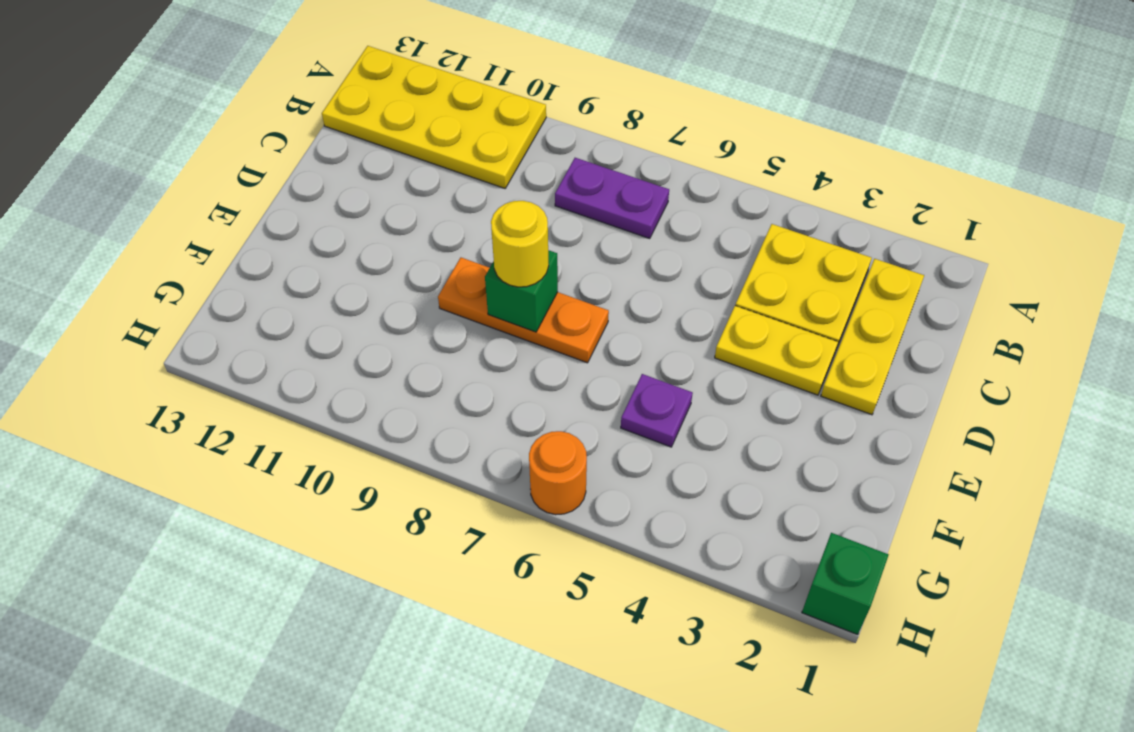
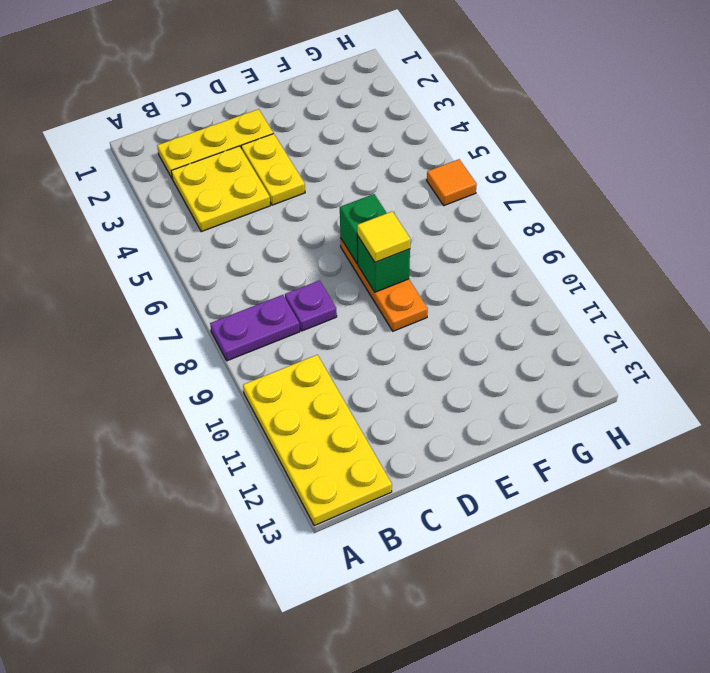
purple plate B7:B8 level 1 -> purple plate A8:B8 level 1
yellow round brick E8 level 3 -> yellow tile E8 level 3
purple plate F5 level 1 -> purple plate C8 level 1
green brick H1 level 1 -> green brick E7 level 2
orange round brick H6 level 1 -> orange tile H6 level 1

